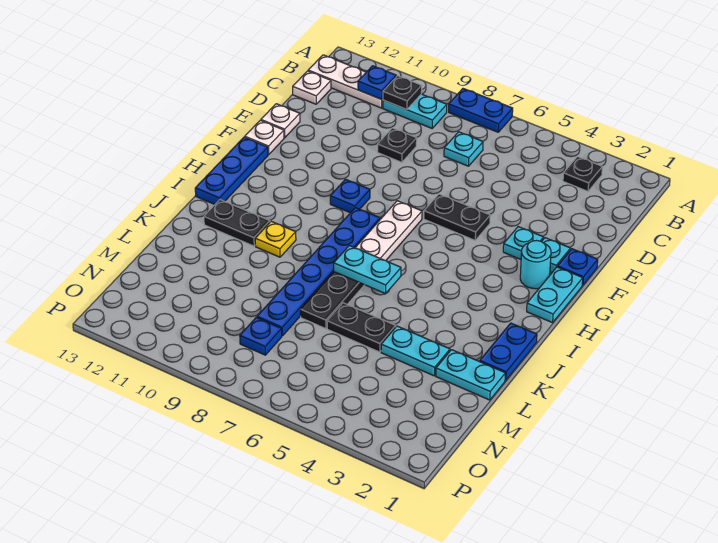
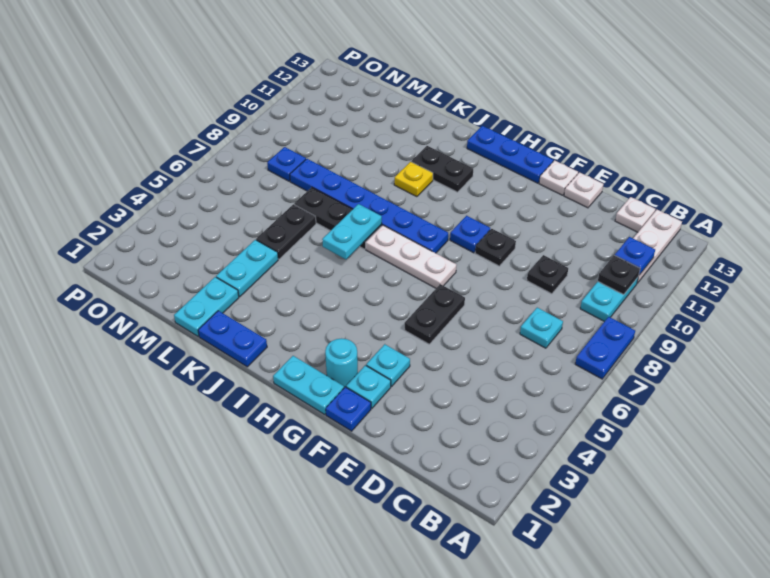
black plate B3 level 1 -> black plate F9 level 1
black plate J11:J12 level 1 -> black plate I11:J11 level 1

